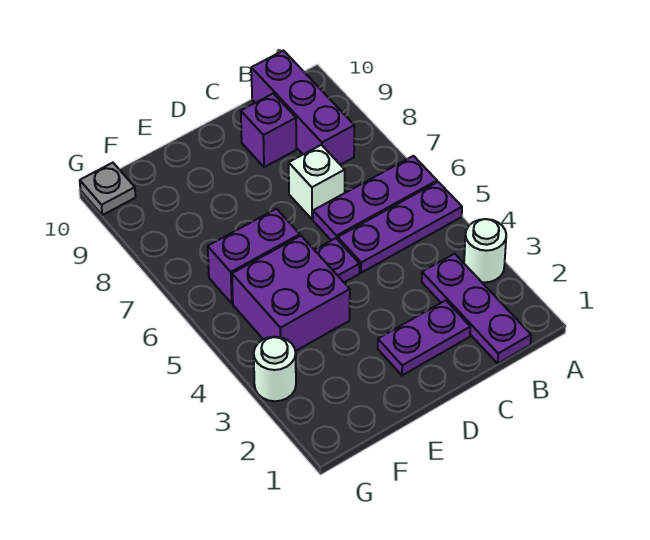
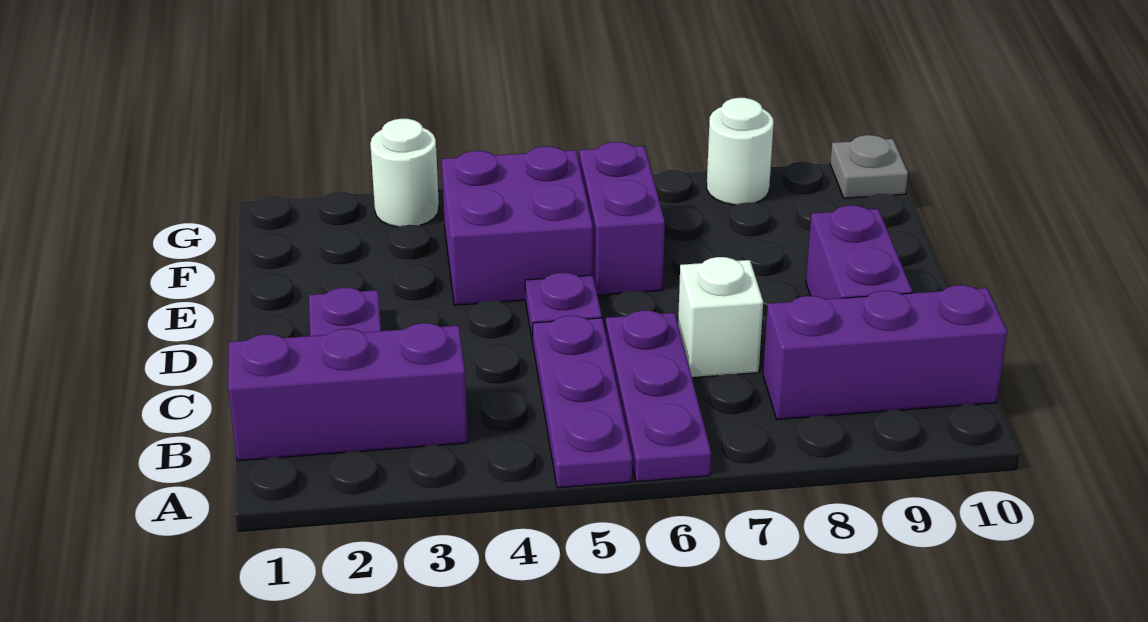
white round brick A3 level 1 -> white round brick G8 level 1
purple plate B1:B3 level 1 -> purple brick B1:B3 level 1
purple brick C9 level 1 -> purple brick C9:D9 level 1

